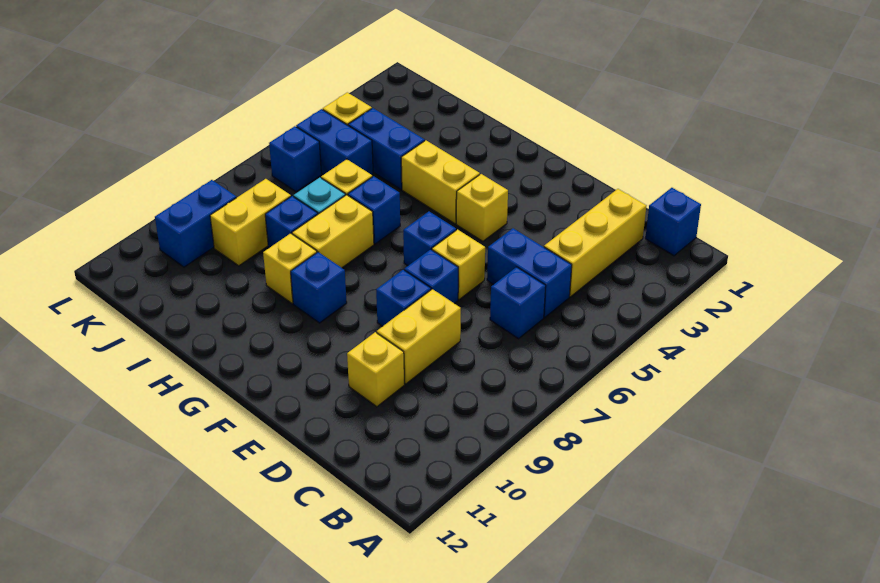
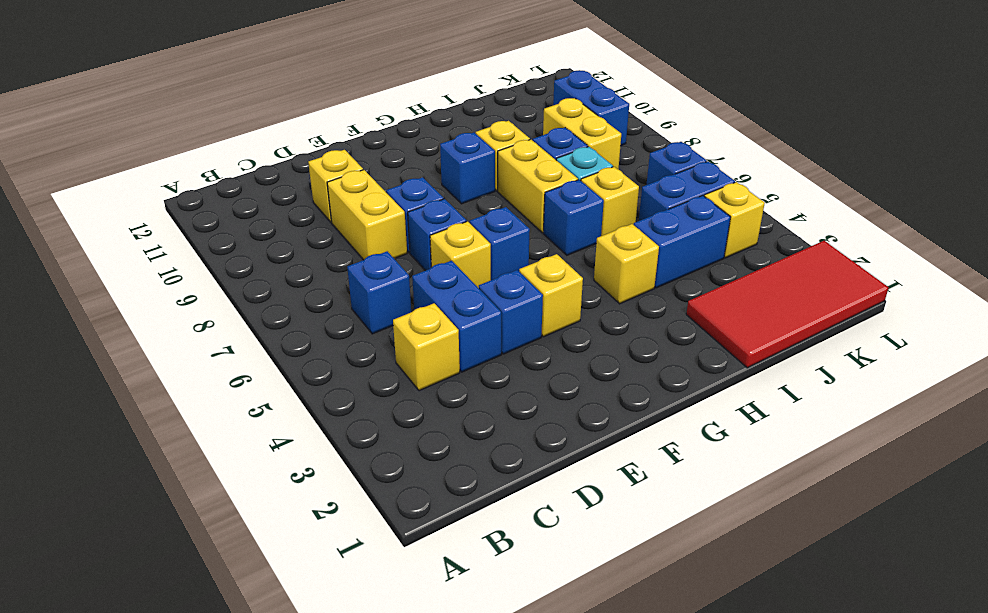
blue brick B1 level 1 -> blue brick E4 level 1
yellow brick C2:C4 level 1 -> yellow brick C4 level 1
blue brick C5:D5 level 1 -> blue brick D4:D5 level 1
yellow brick G4:H4 level 1 -> yellow brick H4 level 1
none -> red tile I1:L2 level 1

